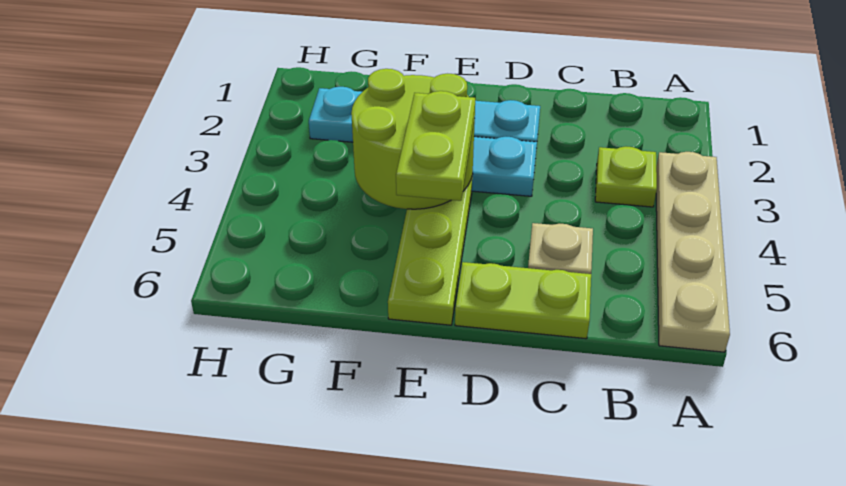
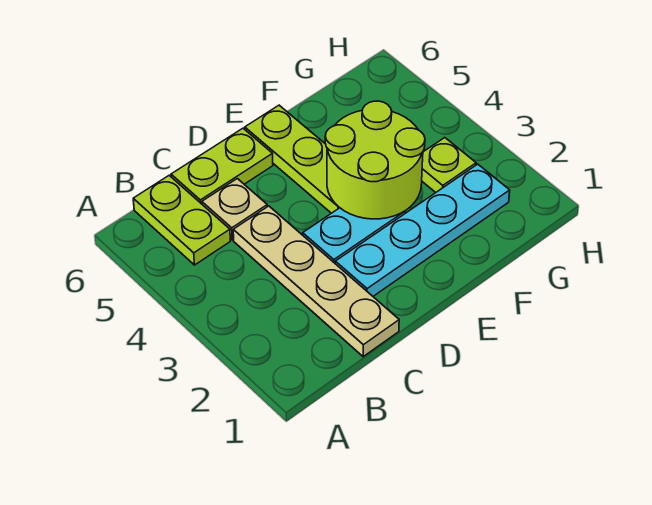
tan plate A3:A6 level 1 -> tan plate C1:C4 level 1
lime plate B3 level 1 -> lime plate G3 level 1
lime plate E4:E5 level 3 -> lime plate B5:B6 level 1

